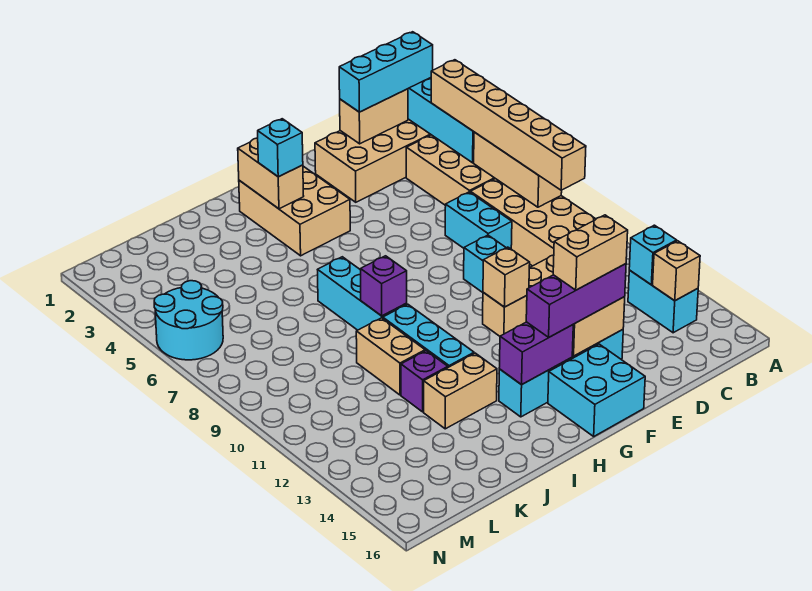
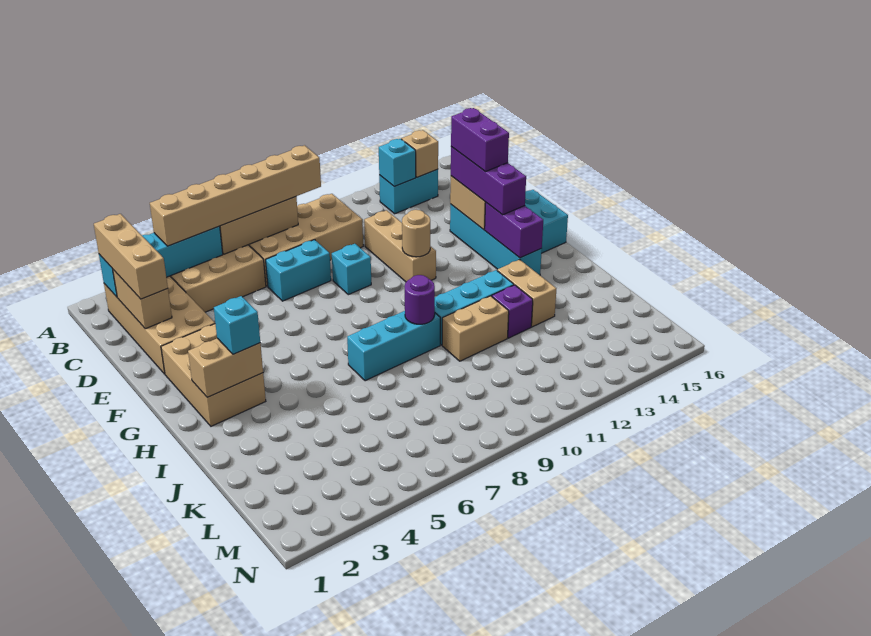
cyan brick B2:D2 level 3 -> tan brick B2:D2 level 3
tan brick E14:F14 level 4 -> purple brick E14:F14 level 4
tan brick F11 level 2 -> tan round brick F11 level 2
tan brick G2:H4 level 1 -> tan brick F2:H3 level 1
purple brick I9 level 2 -> purple round brick I9 level 2
cyan round brick M5:N6 level 1 -> none

